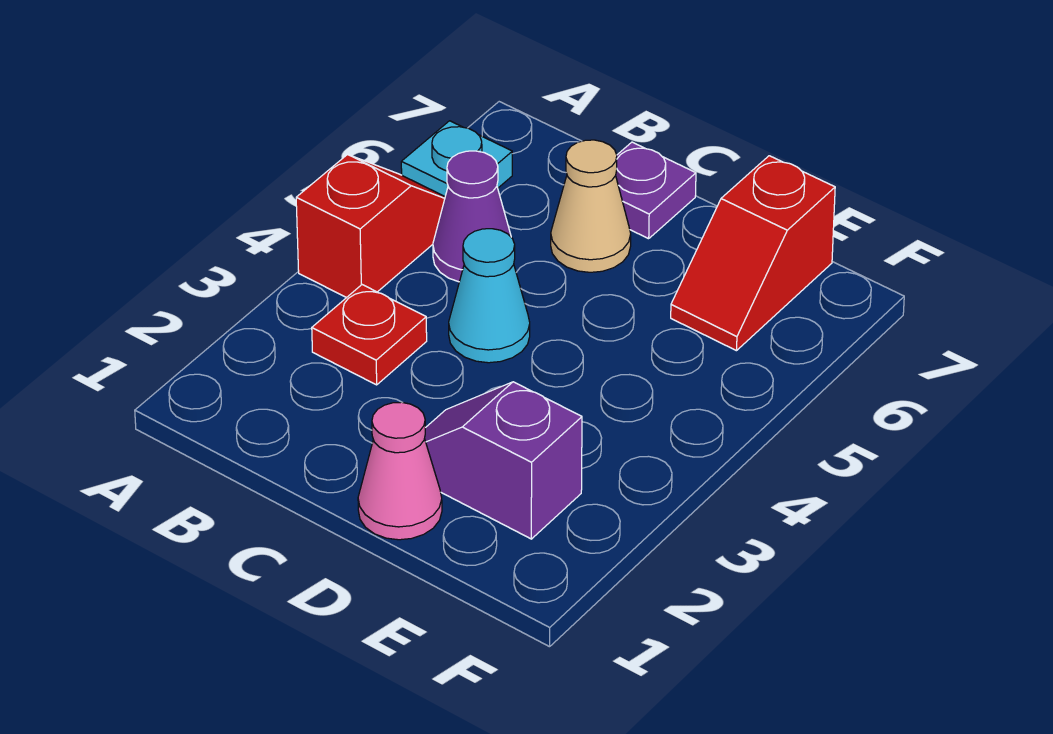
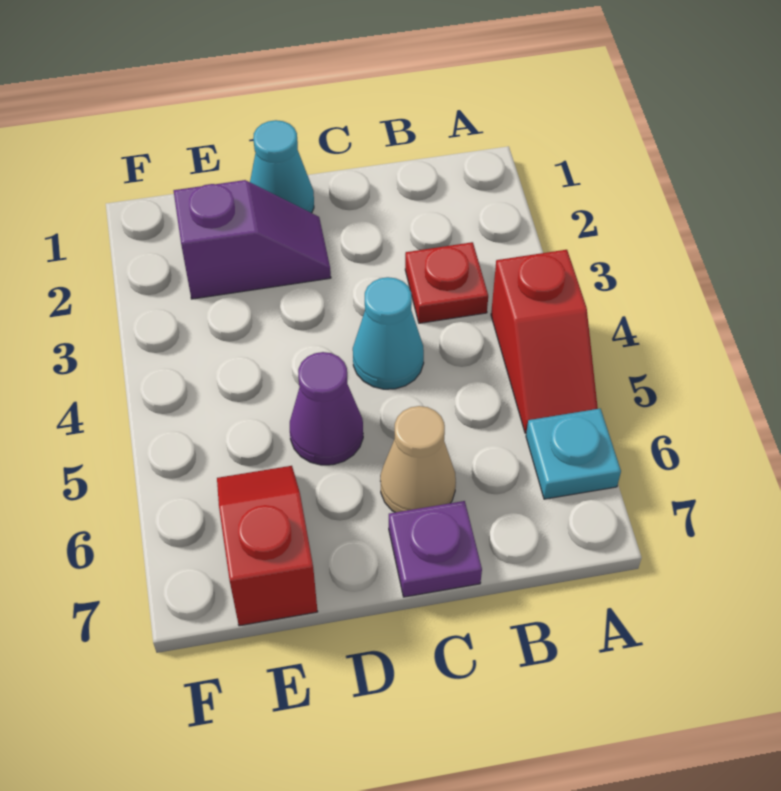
purple cone B5 level 1 -> purple cone D5 level 1
pink cone D1 level 1 -> cyan cone D1 level 1

